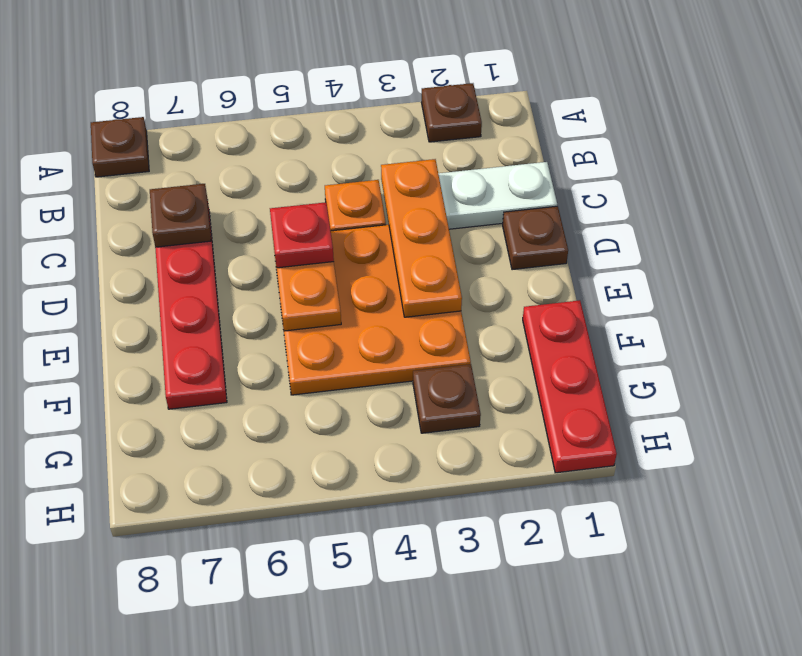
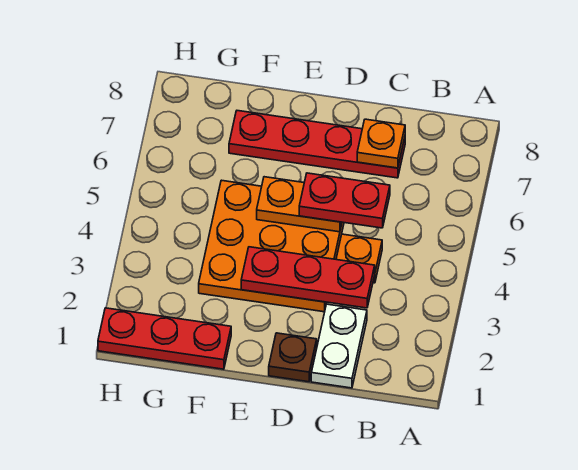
brown plate A2 level 1 -> none
brown plate A8 level 1 -> none
orange plate C3:E3 level 2 -> red plate C3:E3 level 2
brown plate C7 level 2 -> orange plate C7 level 2
red plate D5 level 3 -> red plate C5:D5 level 3
brown plate G3 level 1 -> none

